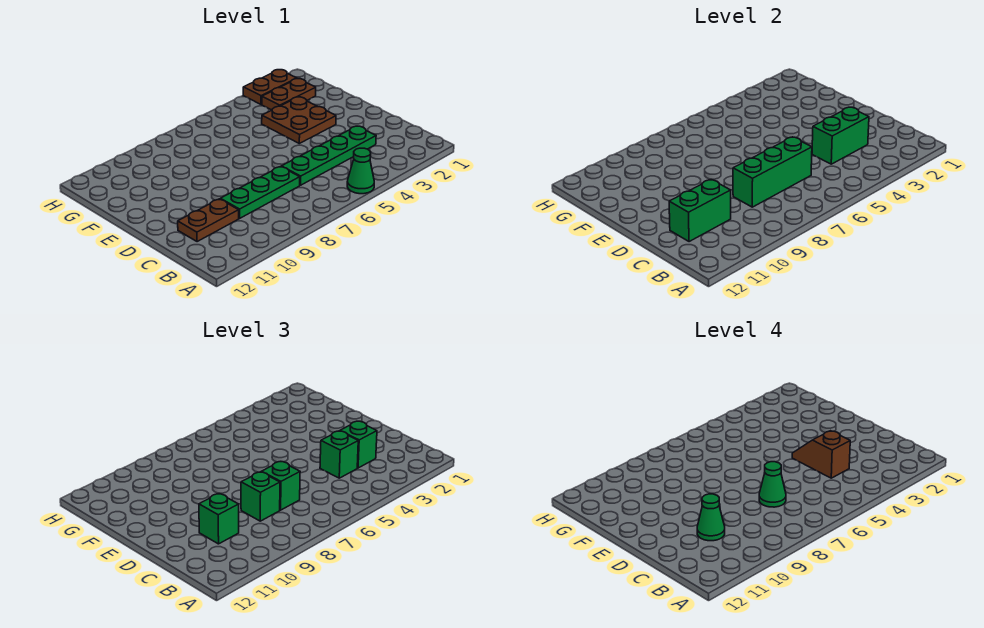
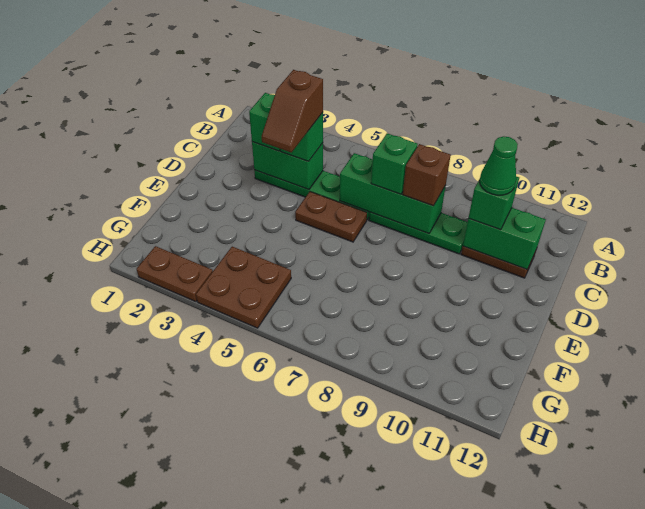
green cone A5 level 1 -> none
green cone C7 level 4 -> none
green brick C8 level 3 -> brown brick C8 level 3
brown plate E3:F4 level 1 -> brown plate G4:H5 level 1
brown plate G2:G3 level 1 -> brown plate D5:D6 level 1

